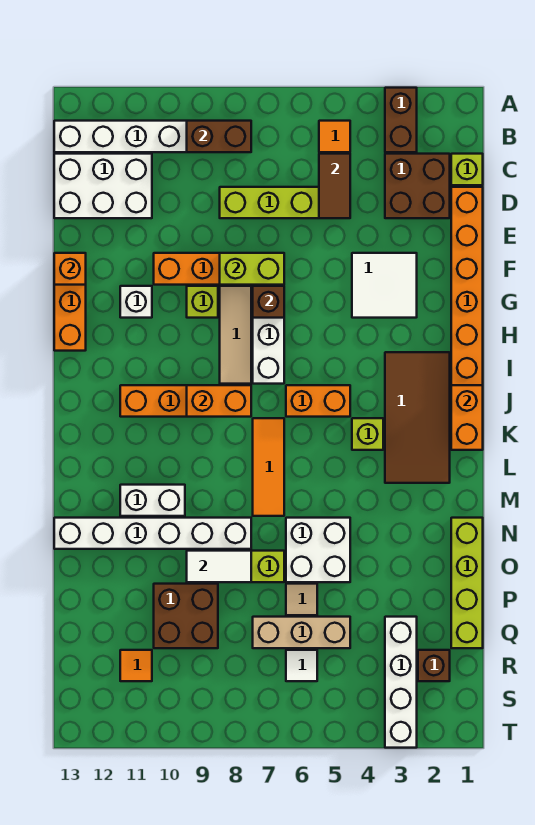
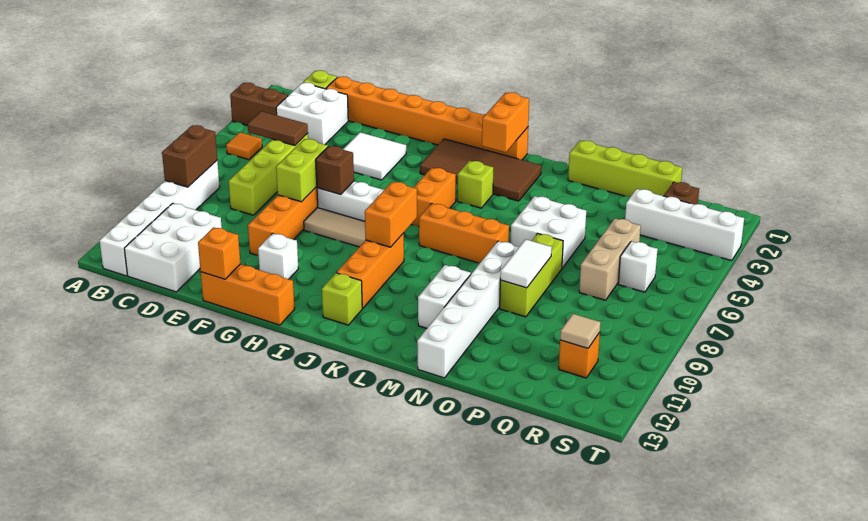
brown brick C2:D3 level 1 -> white brick C2:D3 level 1
lime brick G9 level 1 -> lime brick J12 level 1
orange brick J1:K1 level 2 -> orange brick K1:K2 level 2
orange tile K7:M7 level 1 -> orange brick K7:M7 level 1
tan tile P6 level 1 -> tan tile R11 level 2
brown brick P9:Q10 level 1 -> none
white tile R6 level 1 -> white brick R6 level 1
orange tile R11 level 1 -> orange brick R11 level 1

